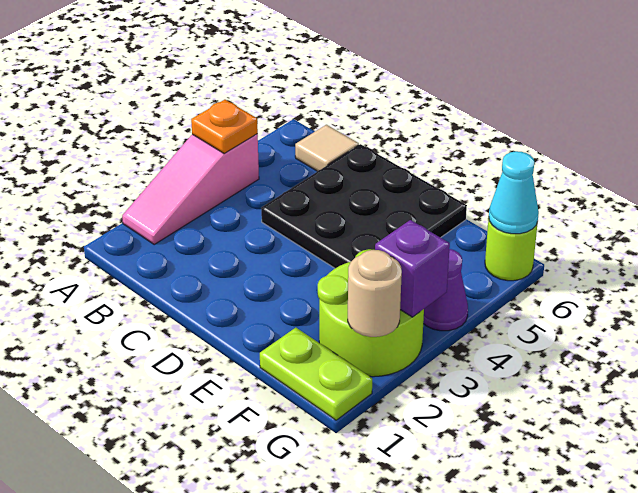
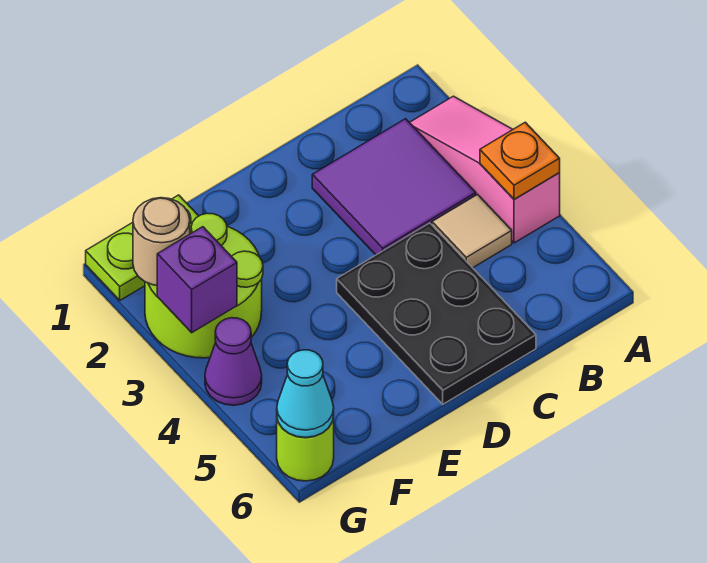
none -> purple tile B2:C3 level 1
tan tile B6 level 1 -> tan tile B4 level 1
black plate C4:E6 level 1 -> black plate C4:D6 level 1

